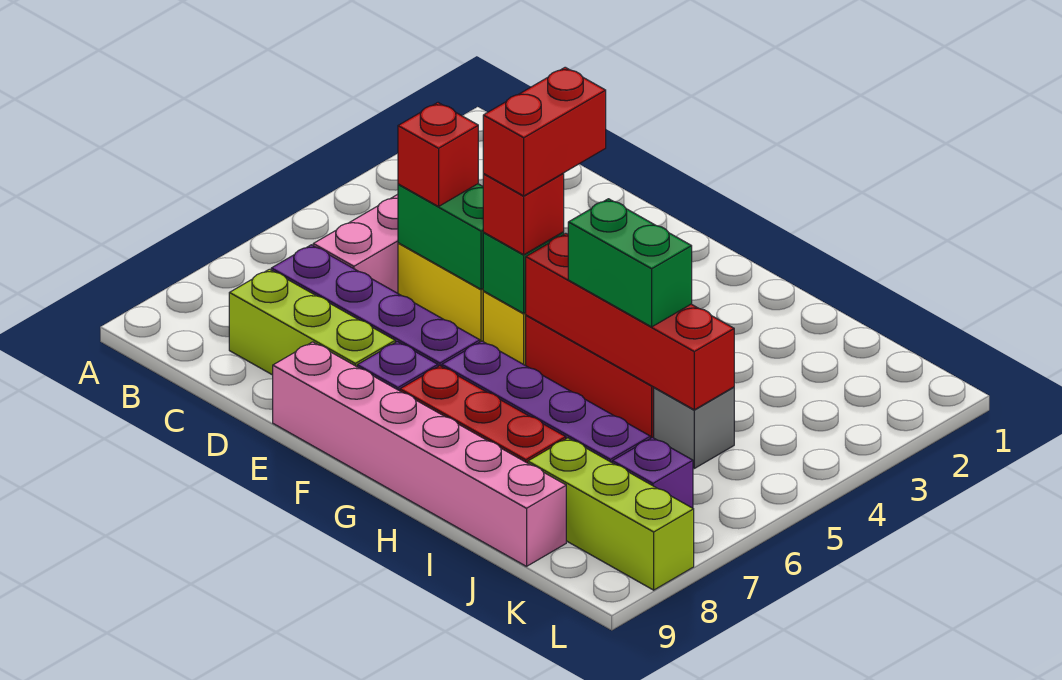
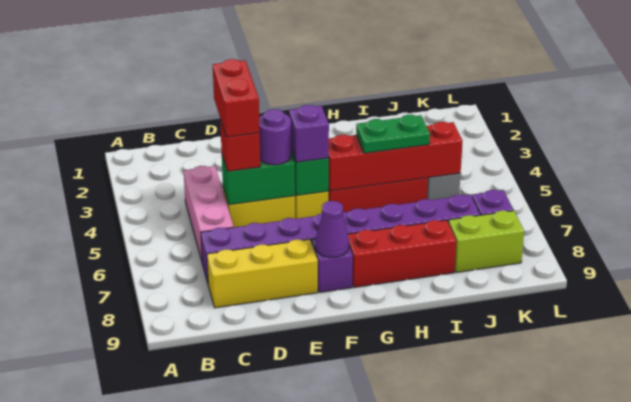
lime brick C8:E8 level 1 -> yellow brick C8:E8 level 1
none -> purple round brick E5 level 3
pink brick E9:J9 level 1 -> none
red brick F4:F5 level 4 -> red brick D4:D5 level 4
red brick F5 level 3 -> purple brick F5 level 3
none -> purple cone F8 level 2
green brick H5:I5 level 3 -> green plate H5:I5 level 3
lime brick J8:L8 level 1 -> lime brick J8:K8 level 1

